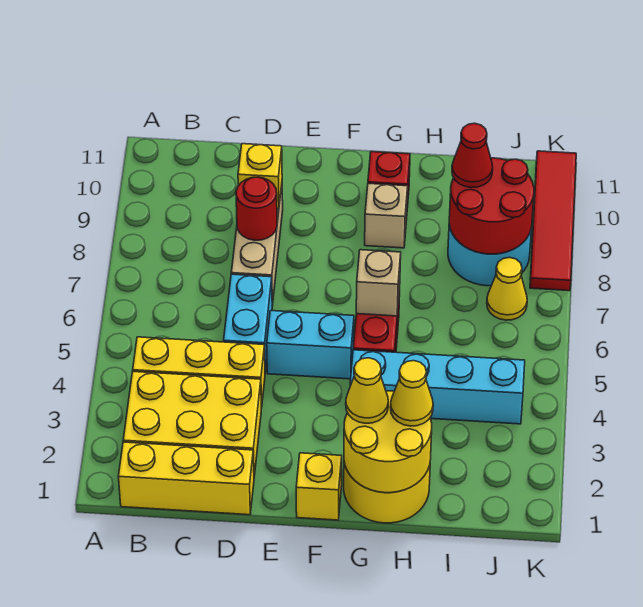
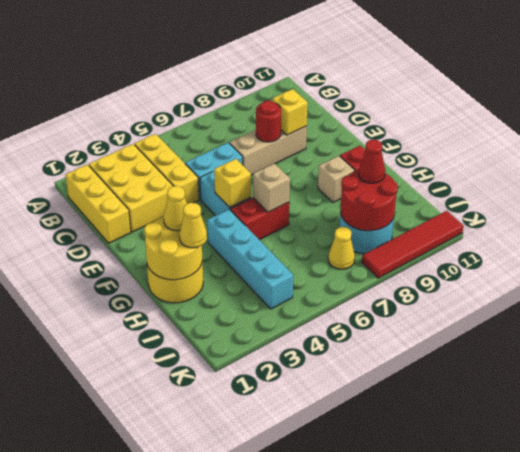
yellow brick F1 level 1 -> yellow brick F5 level 2

